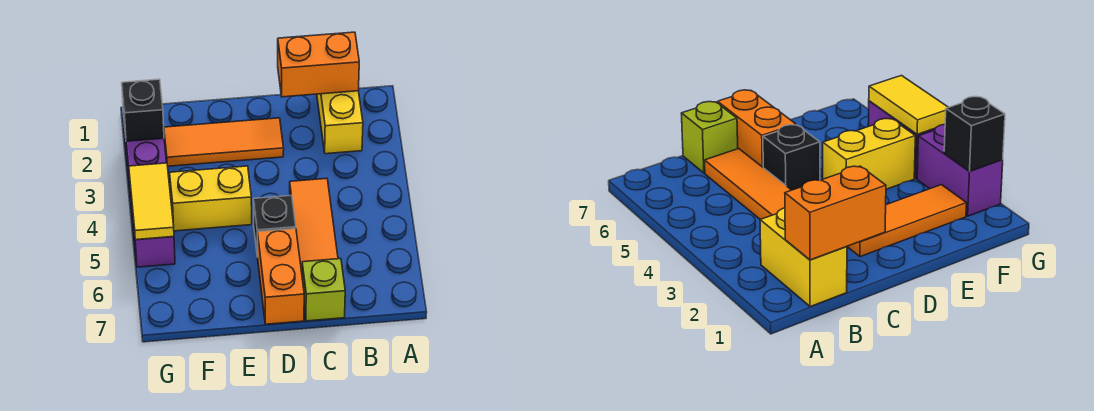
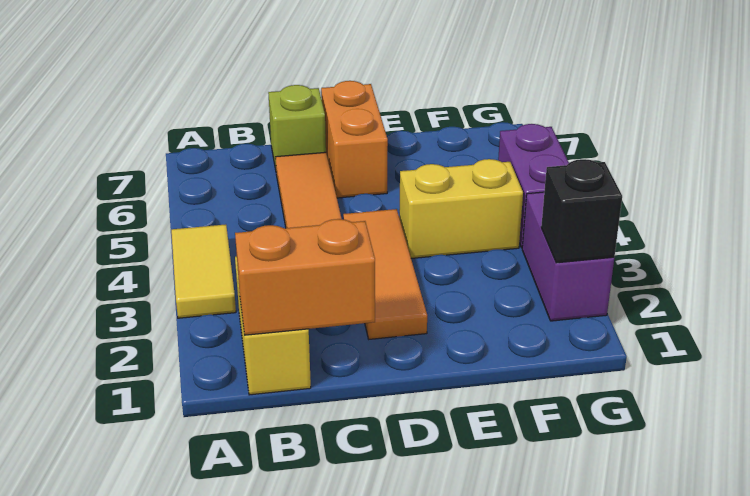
orange tile D2:F2 level 1 -> orange tile D2:D4 level 1
black brick D5 level 1 -> none
yellow tile G4:G5 level 2 -> yellow tile A3:A4 level 1

